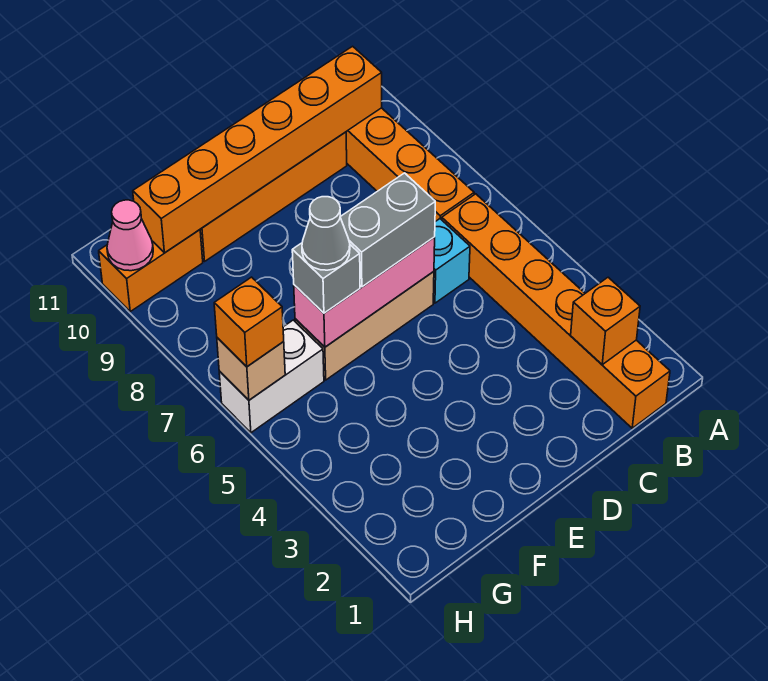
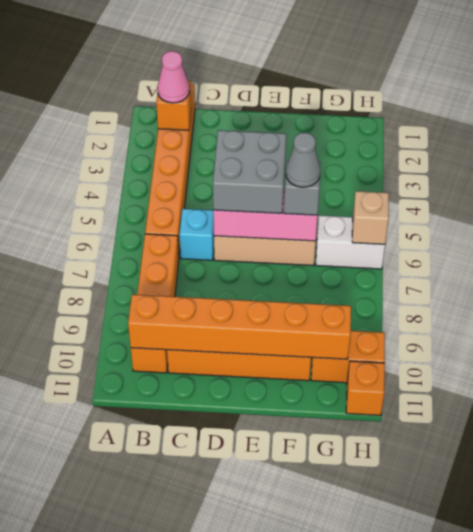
grey brick D6:E6 level 3 -> grey brick D5:E6 level 3
orange brick H6 level 3 -> orange brick H11 level 1
pink cone H10 level 2 -> pink cone B2 level 3

